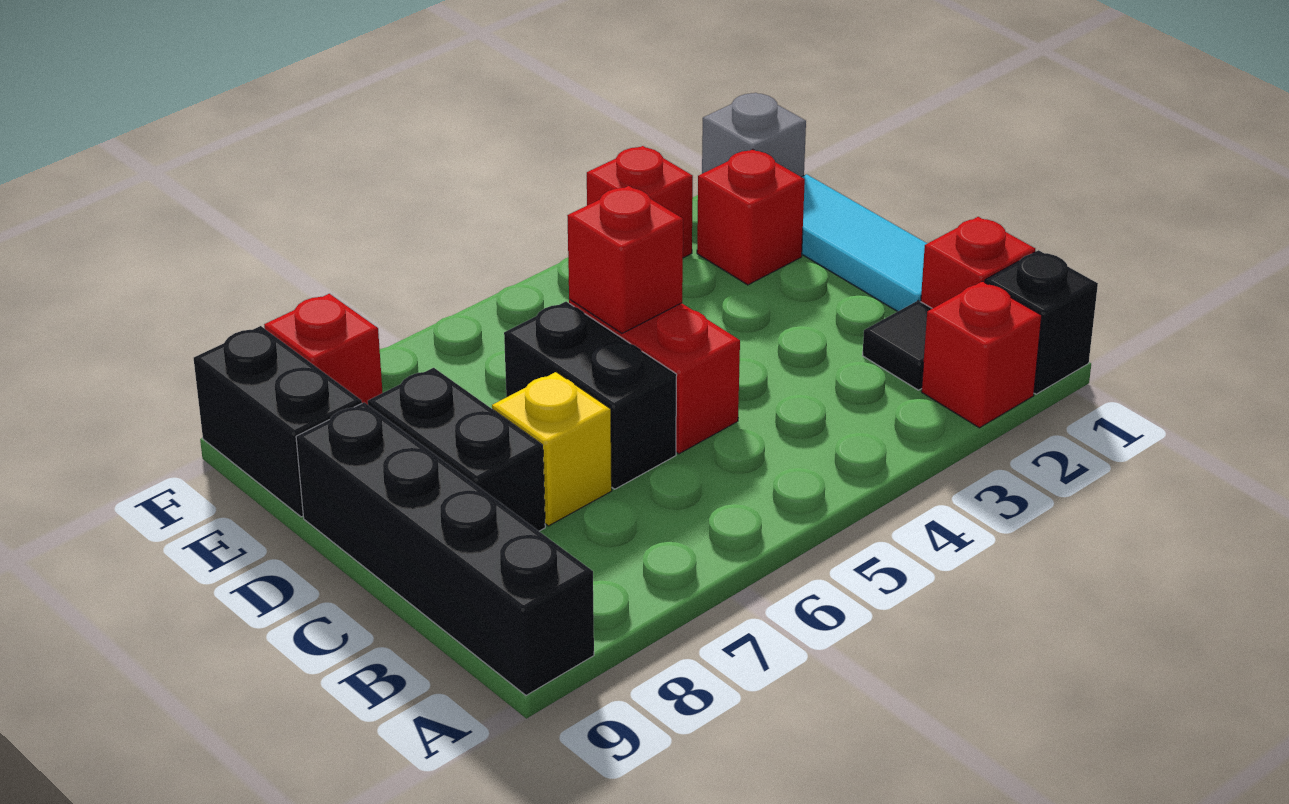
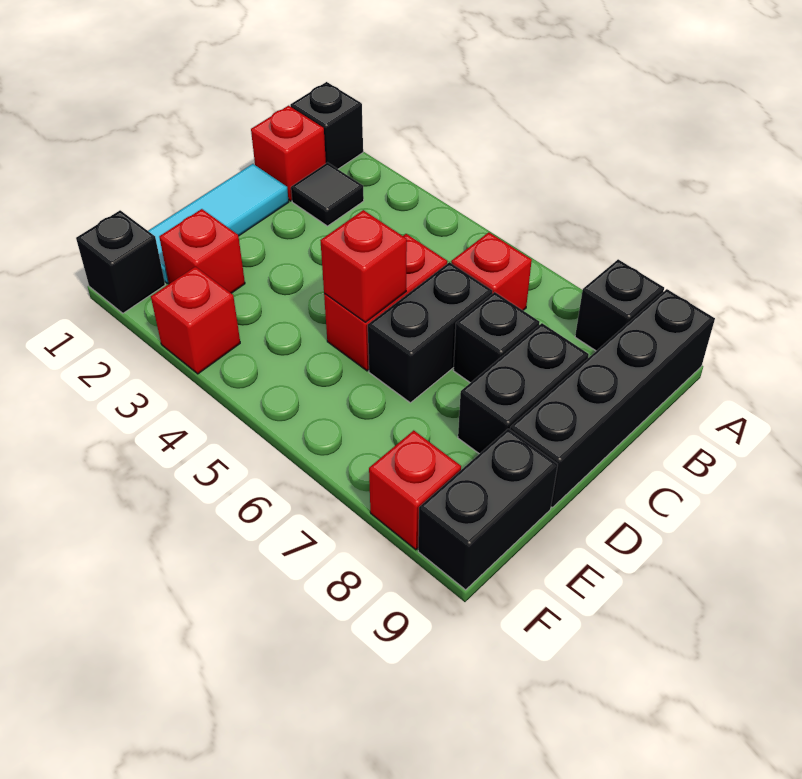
red brick A2 level 1 -> red brick B6 level 1
none -> black brick A8 level 1
yellow brick C7 level 1 -> black brick C7 level 1
grey brick F1 level 1 -> black brick F1 level 1

